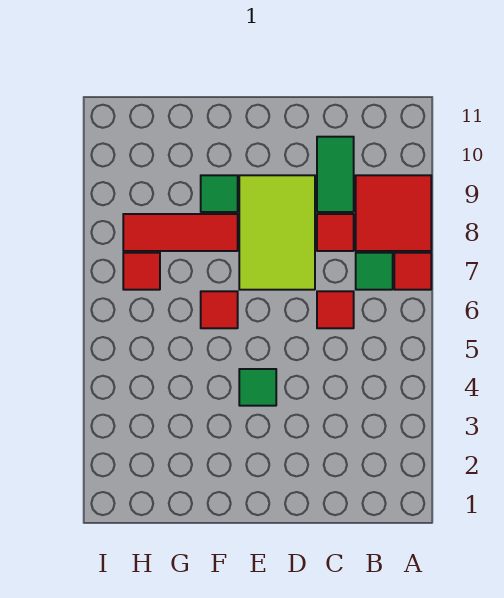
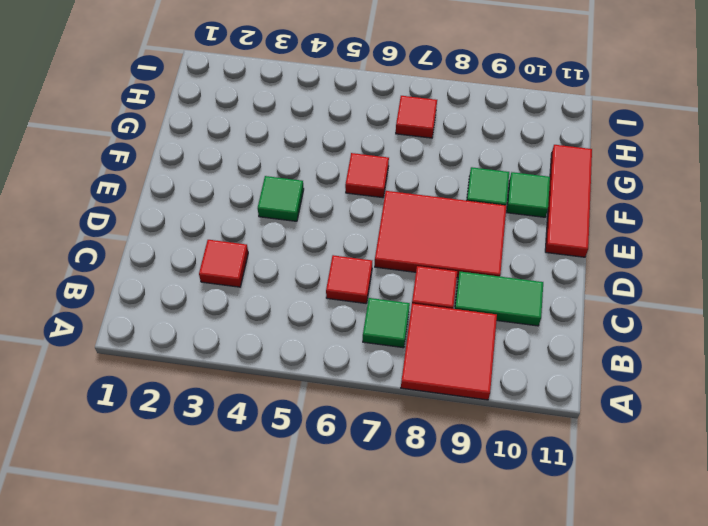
red tile A7 level 1 -> red tile C3 level 1
lime tile D7:E9 level 1 -> red tile D7:E9 level 1
red tile F8:H8 level 1 -> red tile E11:G11 level 1
none -> green tile F10 level 1

